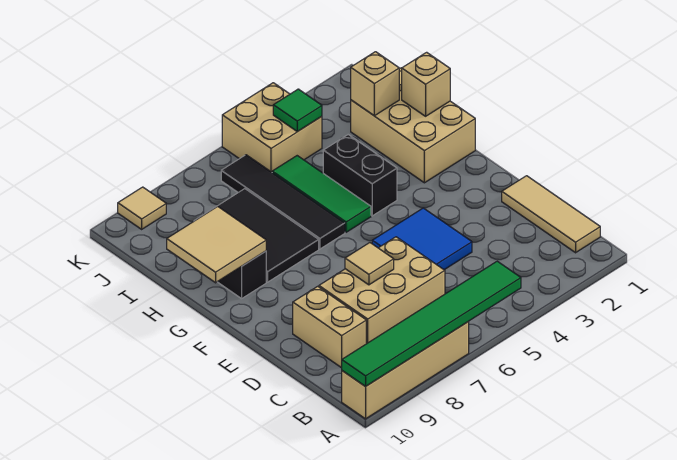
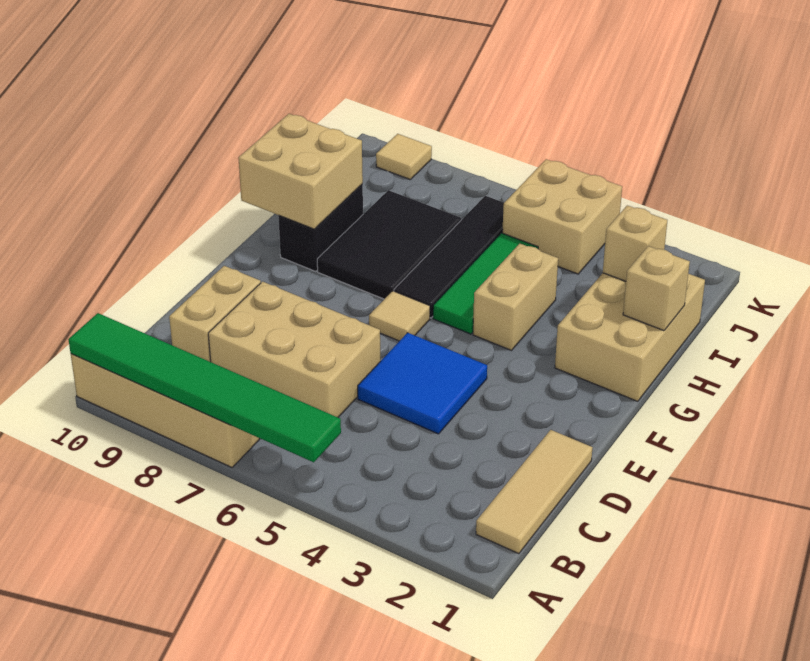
tan tile D7 level 2 -> tan tile F6 level 1
black brick G4:H4 level 1 -> tan brick G4:H4 level 1
tan tile G9:H10 level 2 -> tan brick G9:H10 level 2
green tile J4 level 2 -> none

